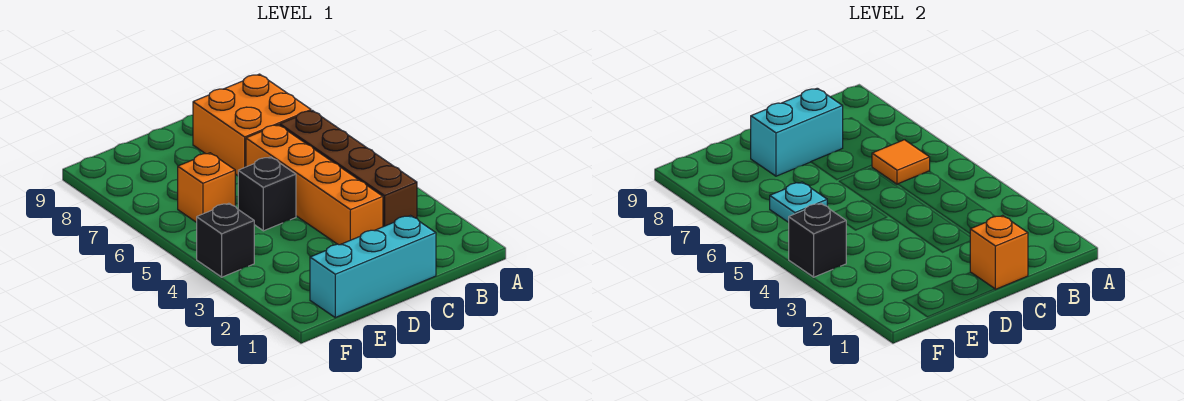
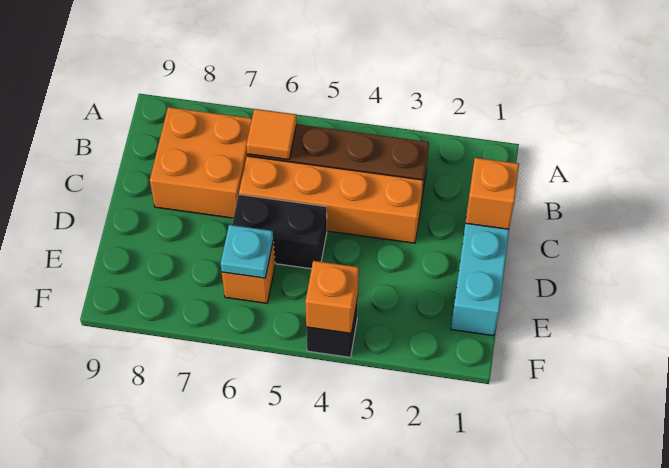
cyan brick C8:D8 level 2 -> none
black brick D5 level 1 -> black brick D5:D6 level 1
black brick F4 level 2 -> orange brick F4 level 2

